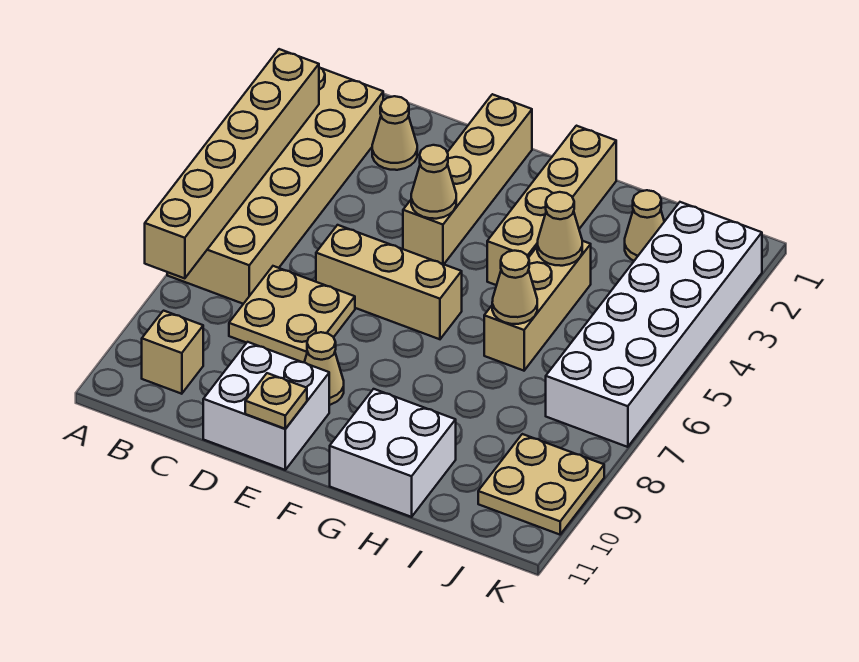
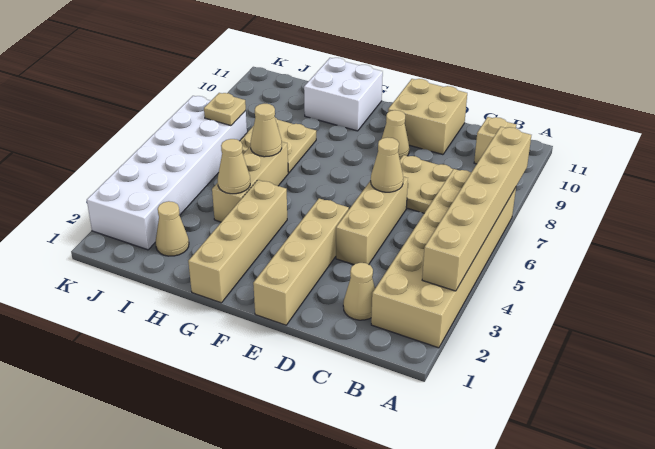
tan brick D6:F6 level 1 -> tan brick D4:D6 level 1
white brick D10:E11 level 1 -> tan brick D10:E11 level 1
tan cone E4 level 2 -> tan cone D6 level 2
tan plate E11 level 2 -> tan plate J7 level 2
tan plate J9:K10 level 1 -> tan plate H7:I8 level 1

